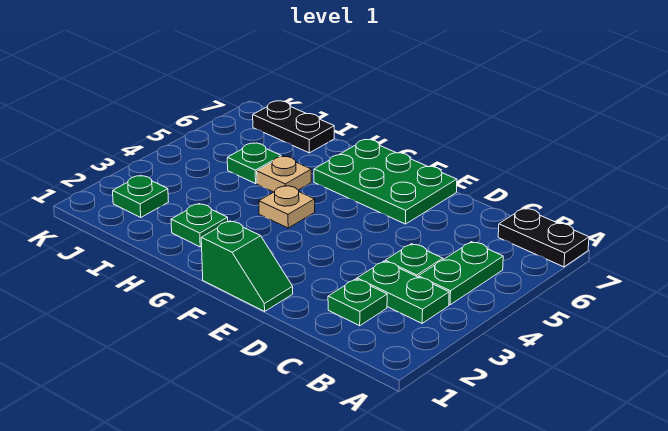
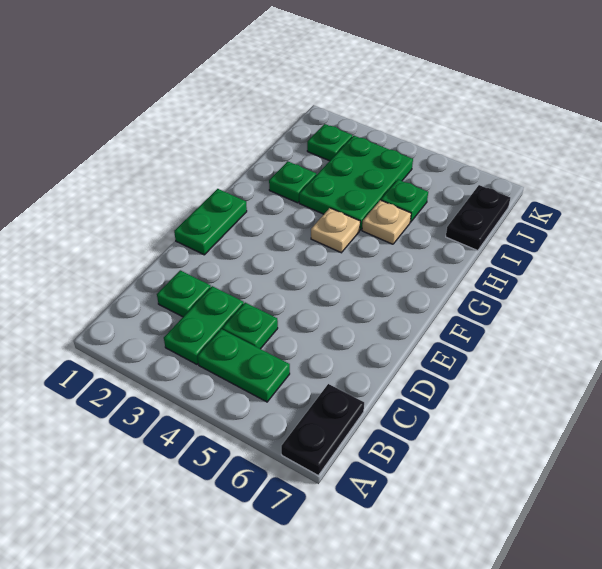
green slope E1:F1 level 1 top F -> green plate E1:F1 level 1
green plate E6:G7 level 1 -> green plate H3:J4 level 1

